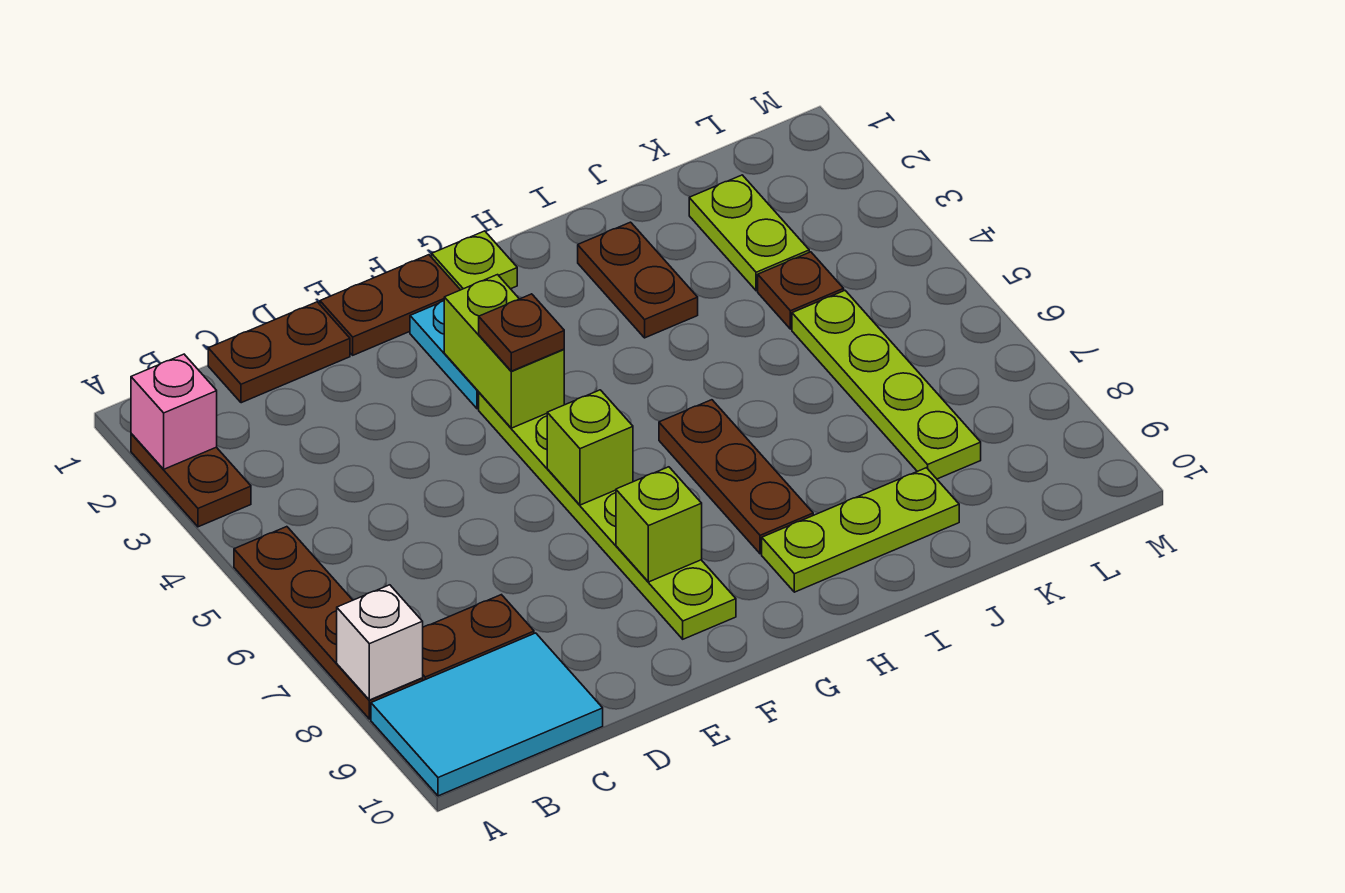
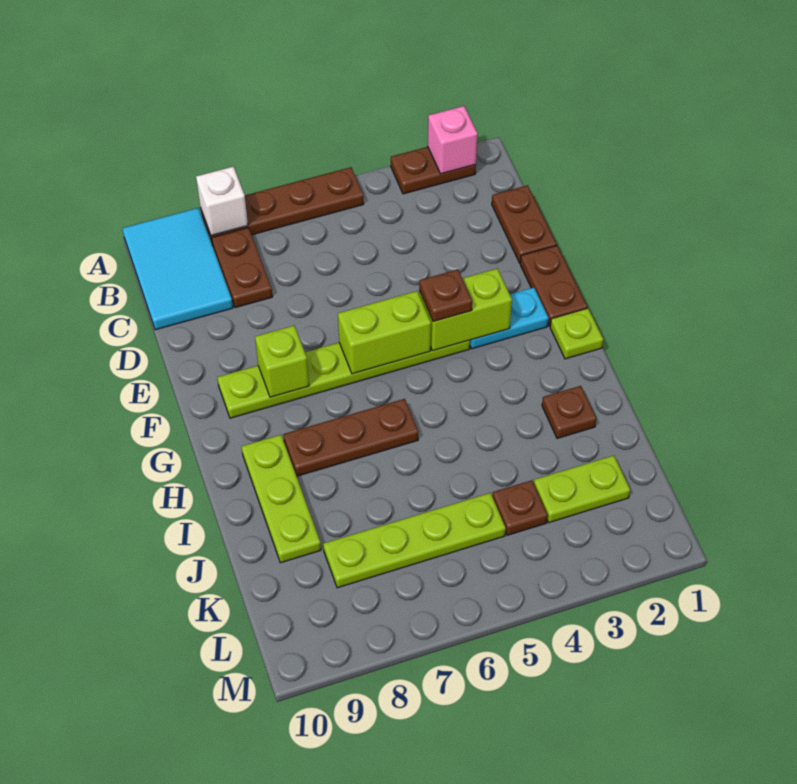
lime brick F6 level 2 -> lime brick F5:F6 level 2
brown plate I2:I3 level 1 -> brown plate I2 level 1

